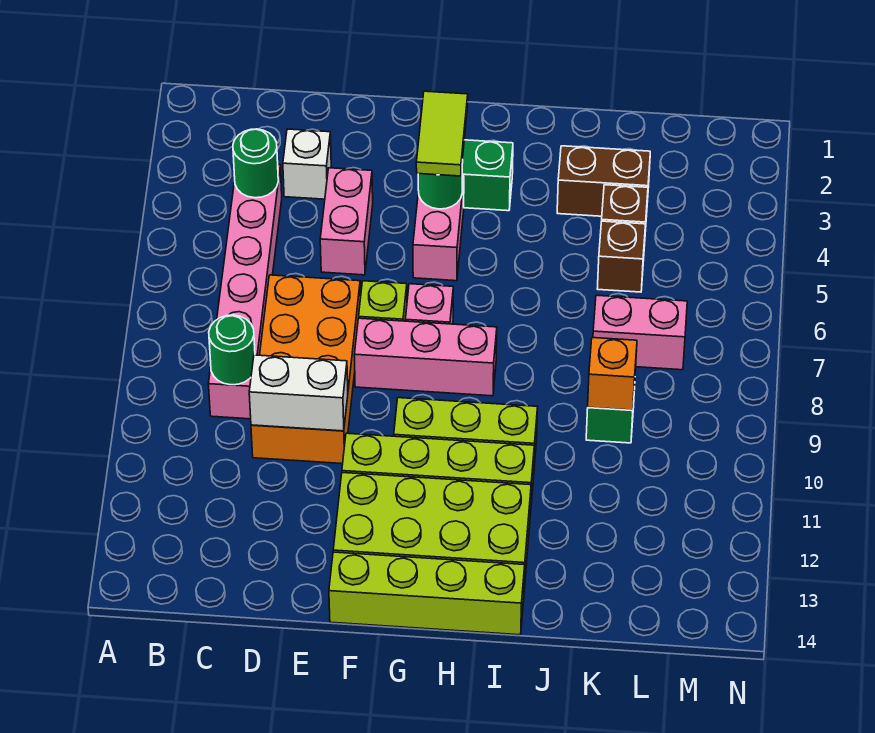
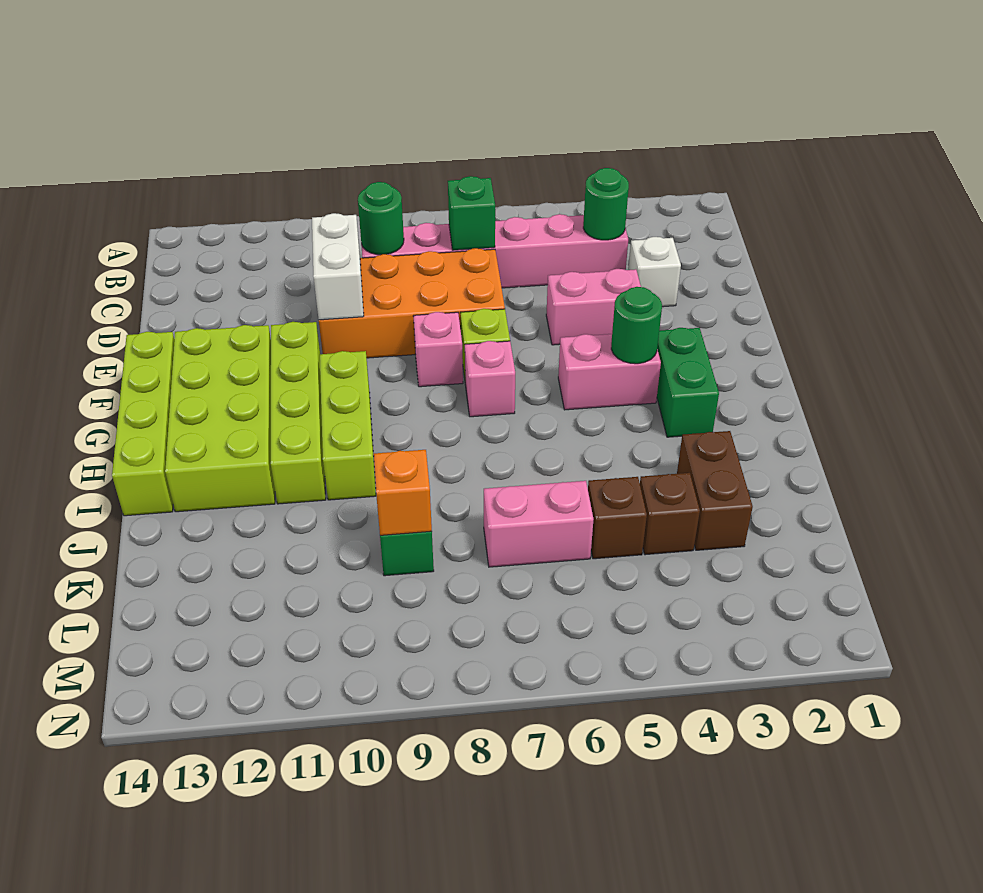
none -> green brick C7 level 2
pink brick F8:H8 level 1 -> pink brick F8 level 1
lime tile G3:G4 level 3 -> none
pink brick K7:L7 level 1 -> pink brick K6:K7 level 1

